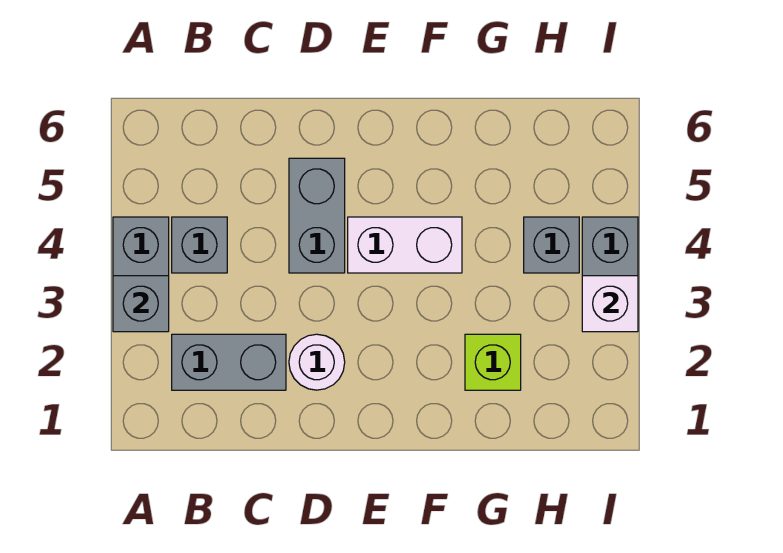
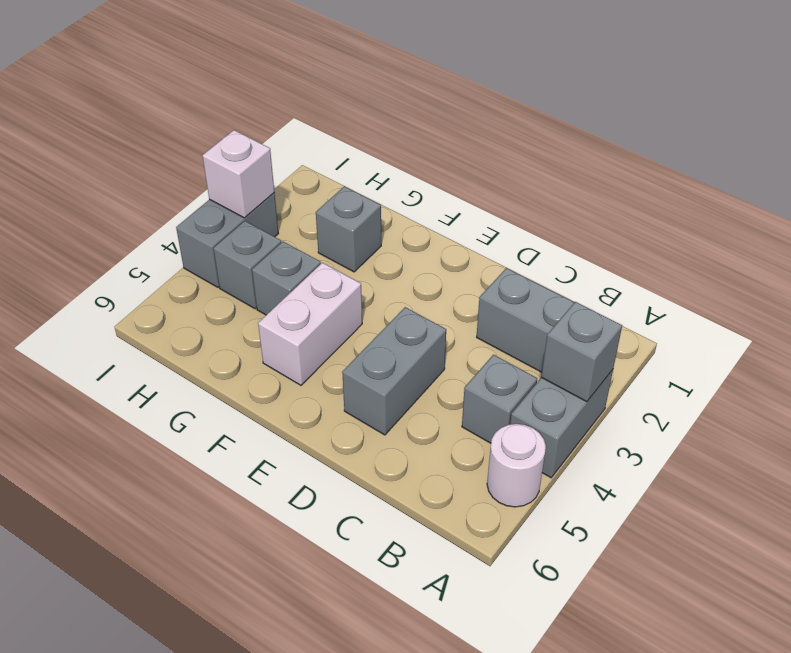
white round brick D2 level 1 -> white round brick A5 level 1
white brick E4:F4 level 1 -> white brick F4:F5 level 1
lime brick G2 level 1 -> grey brick G2 level 1
none -> grey brick G4 level 1

